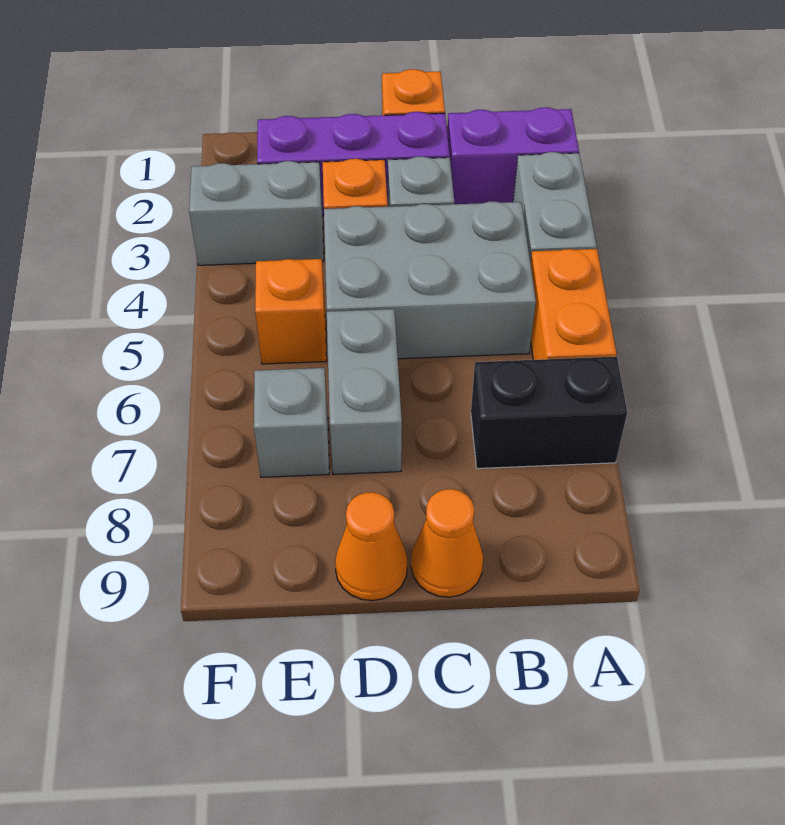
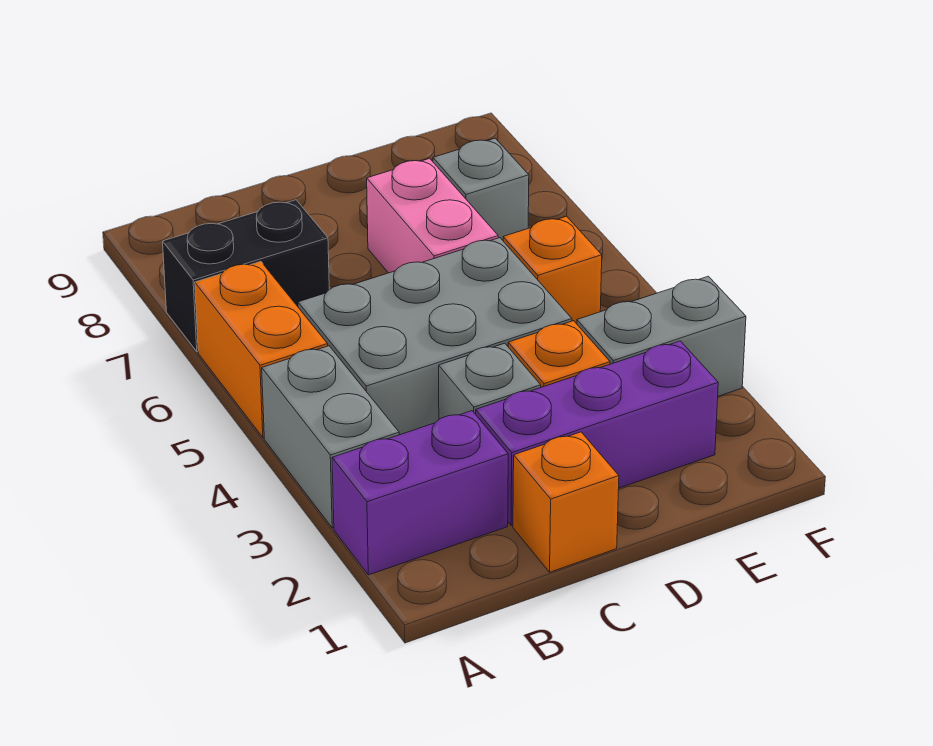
orange cone C9 level 1 -> none
grey brick D6:D7 level 1 -> pink brick D6:D7 level 1
orange cone D9 level 1 -> none

